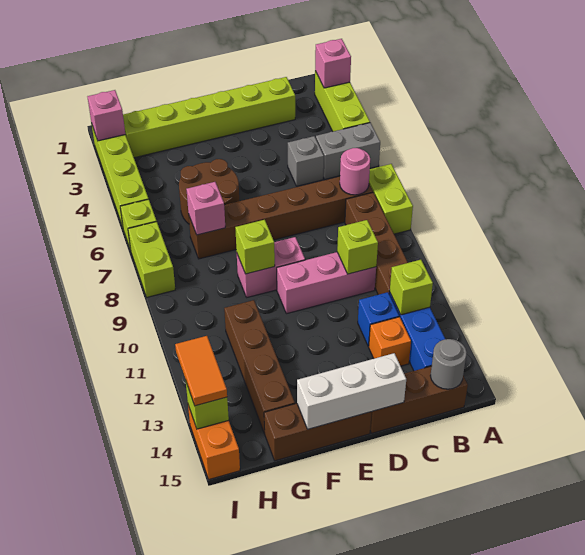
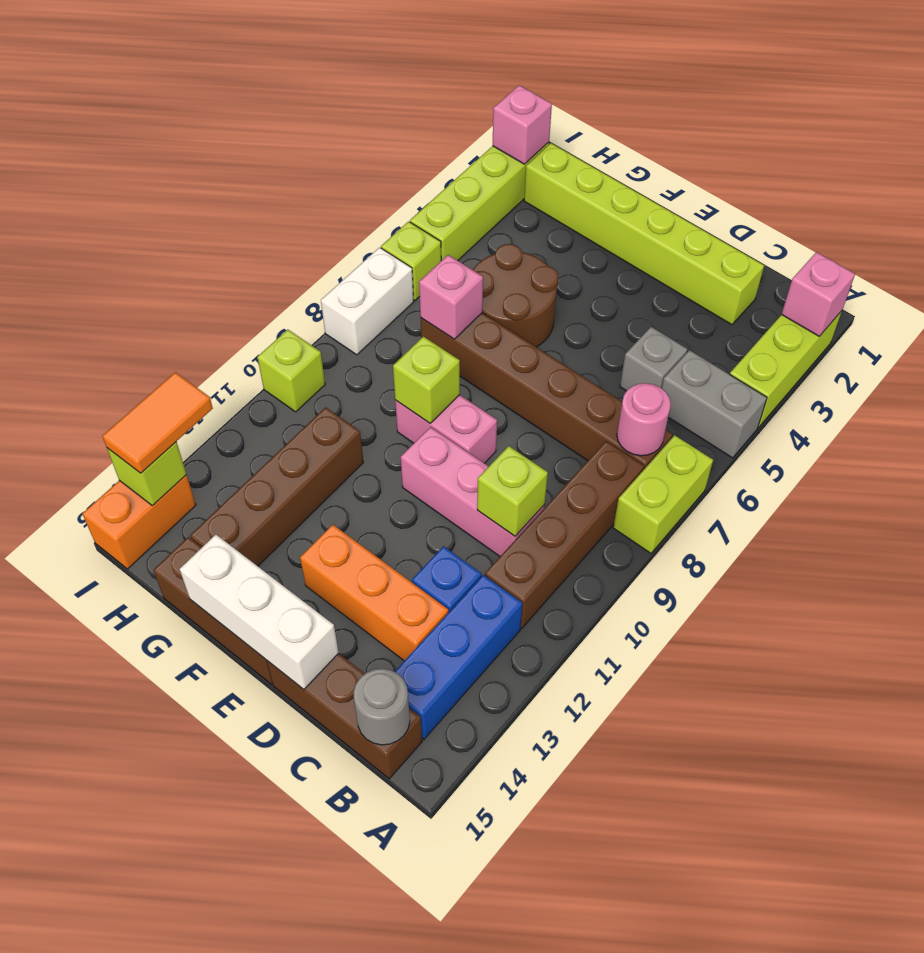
lime brick B12 level 2 -> lime brick I10 level 1
orange brick C13 level 1 -> orange brick C13:E13 level 1
lime brick I7:I8 level 1 -> white brick I7:I8 level 1

